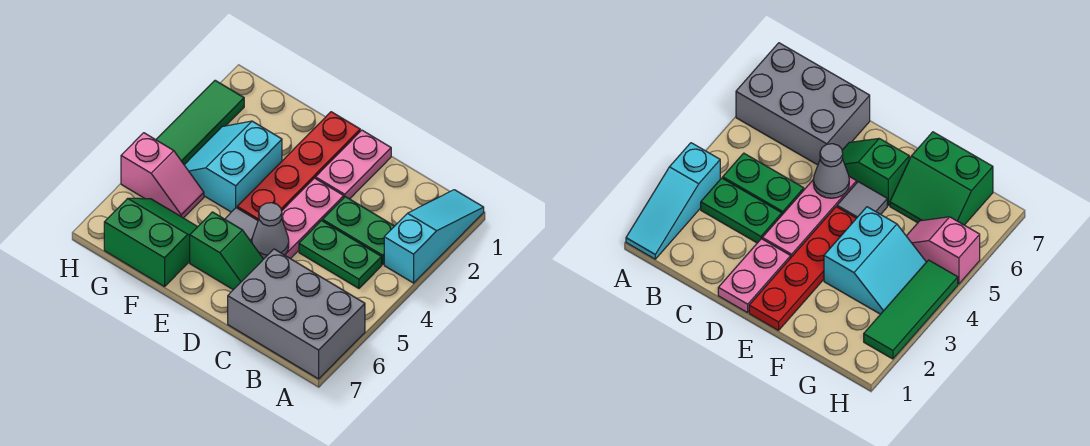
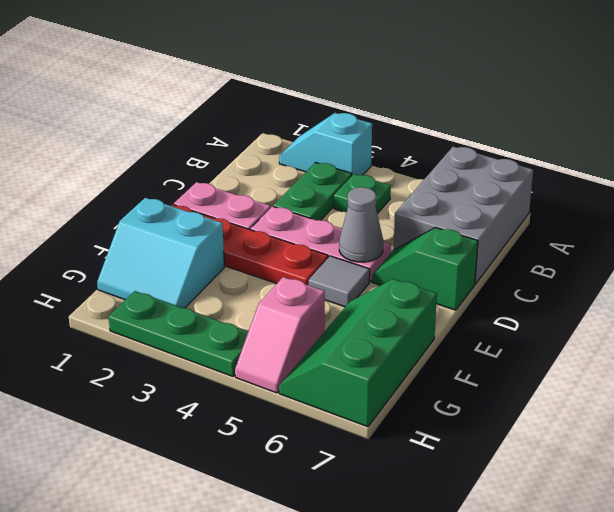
cyan slope A1:A3 level 1 top 3 -> cyan slope A2:A3 level 1 top 3
green plate B4:C4 level 1 -> green plate B4 level 1
green slope D6:E6 level 1 top E -> green slope D6:D7 level 1 top 7
cyan slope F3:G4 level 1 top F -> cyan slope F1:G2 level 1 top F
green slope F6:G7 level 1 top 7 -> green slope F6:H7 level 1 top 7
pink slope G5:H5 level 1 top H -> pink slope G5:H5 level 1 top G
green tile H2:H4 level 1 -> green plate H2:H4 level 1

